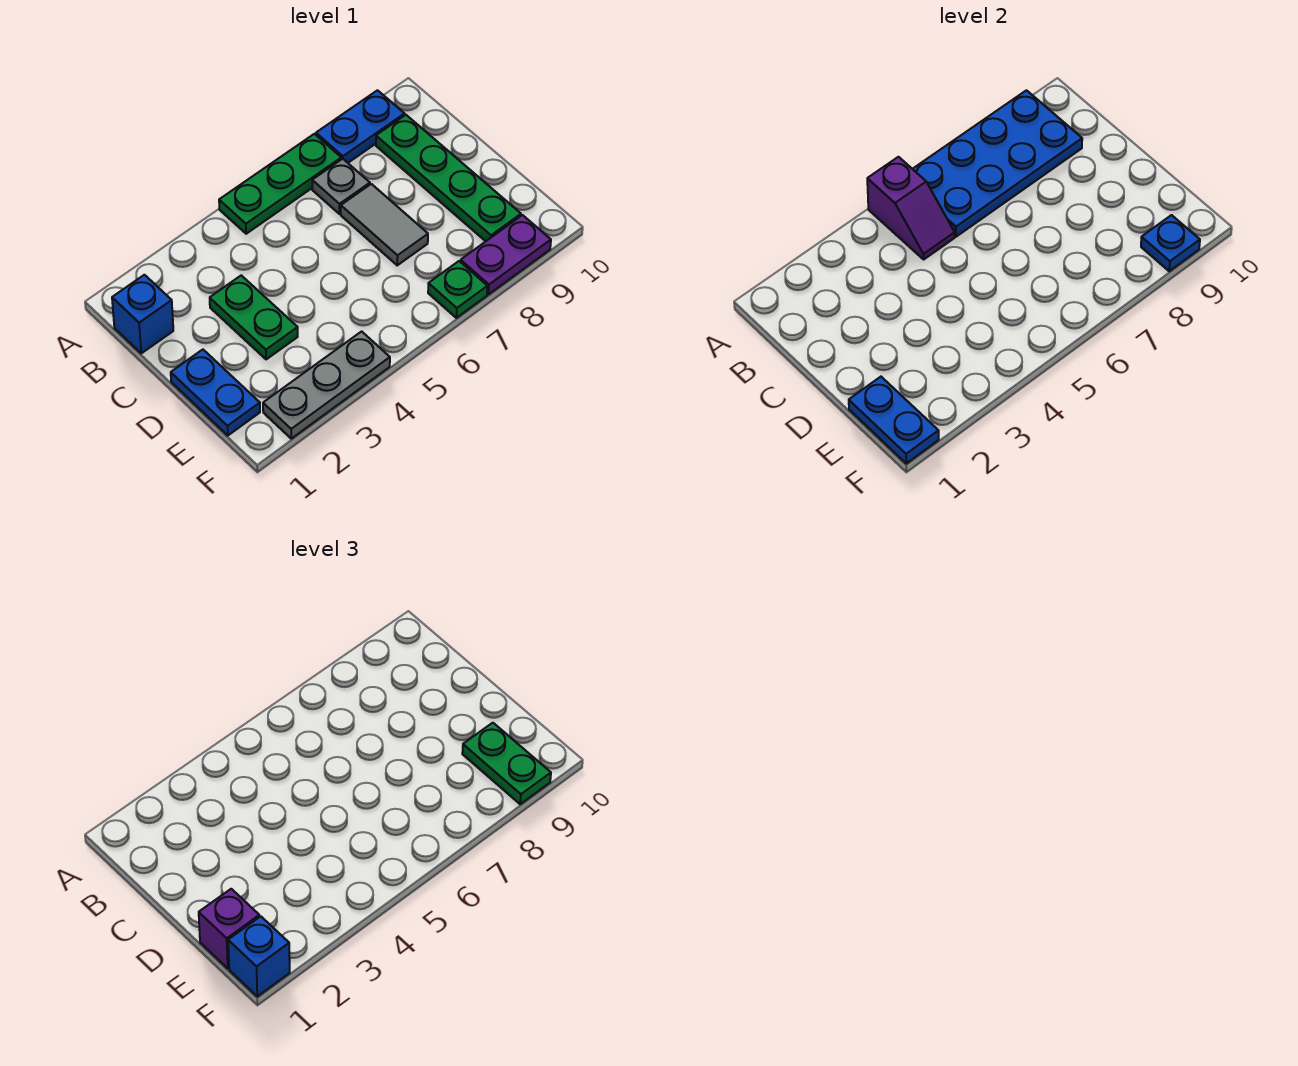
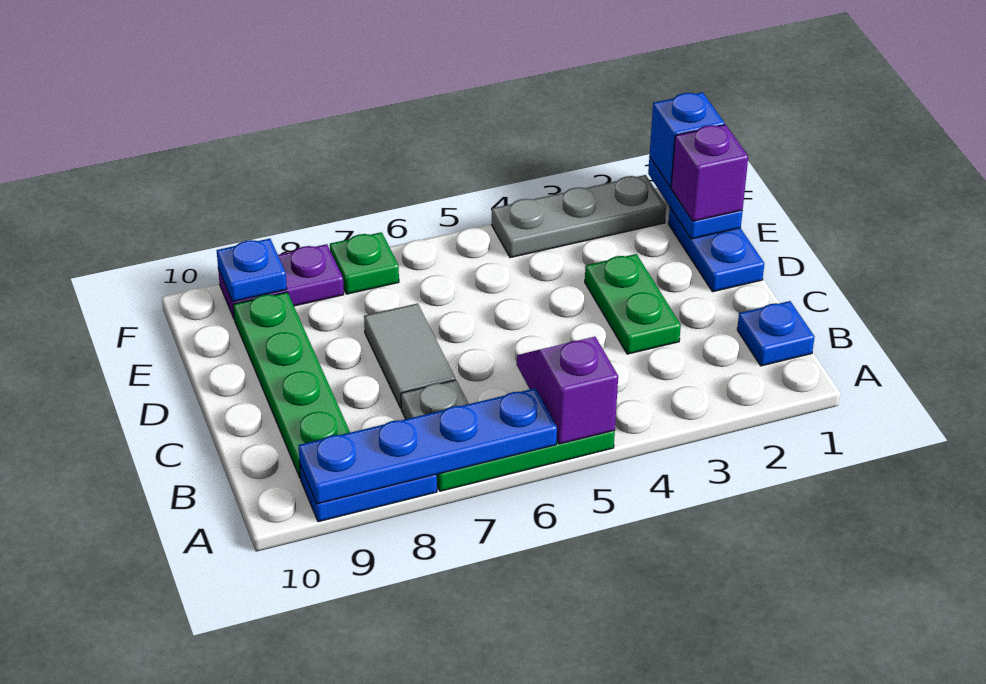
blue plate A6:B9 level 2 -> blue plate A6:A9 level 2
blue brick B1 level 1 -> blue plate B1 level 1
green plate E9:F9 level 3 -> none

